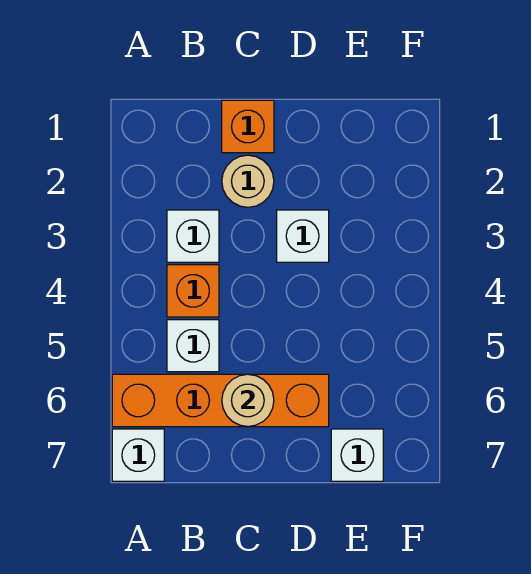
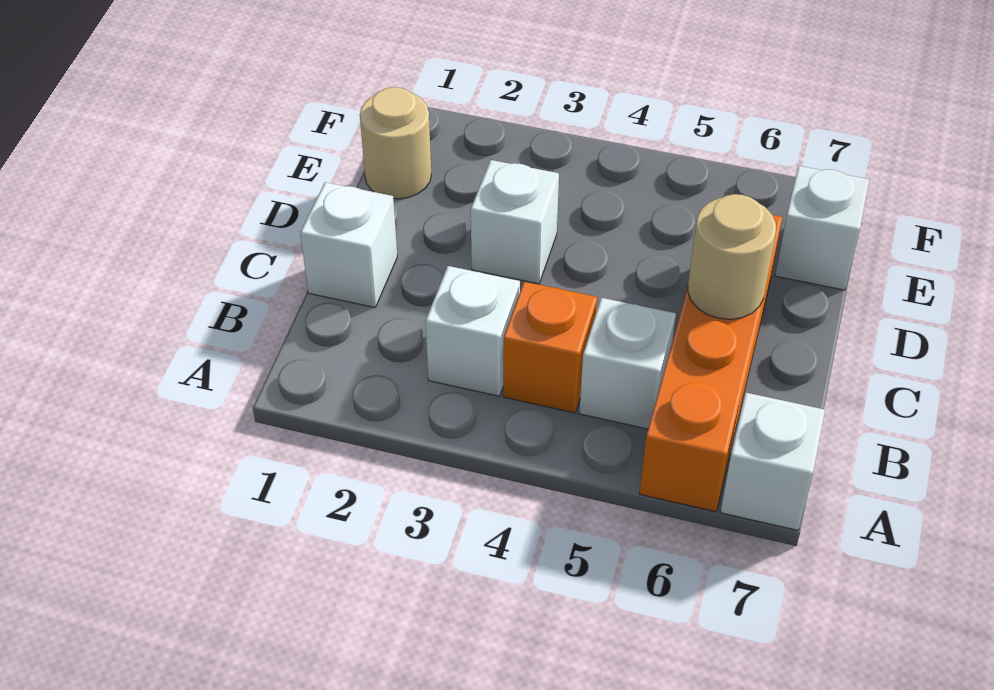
orange brick C1 level 1 -> white brick C1 level 1
tan round brick C2 level 1 -> tan round brick E1 level 1

